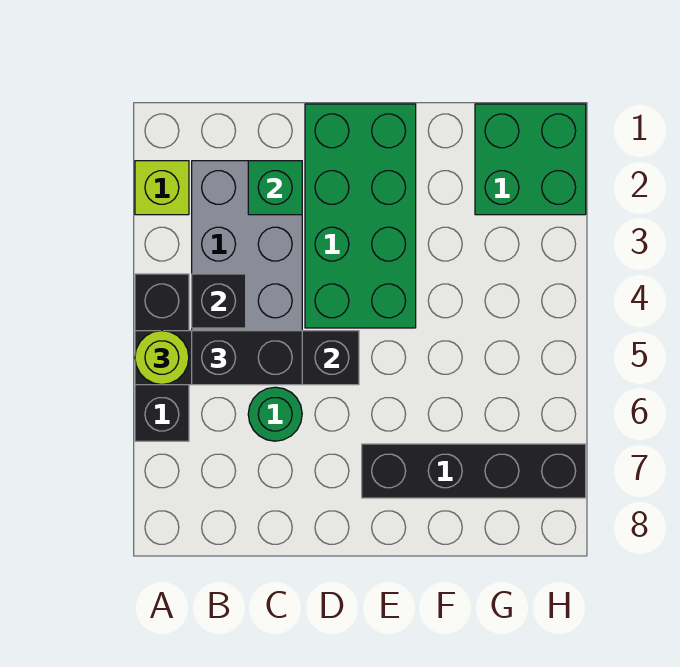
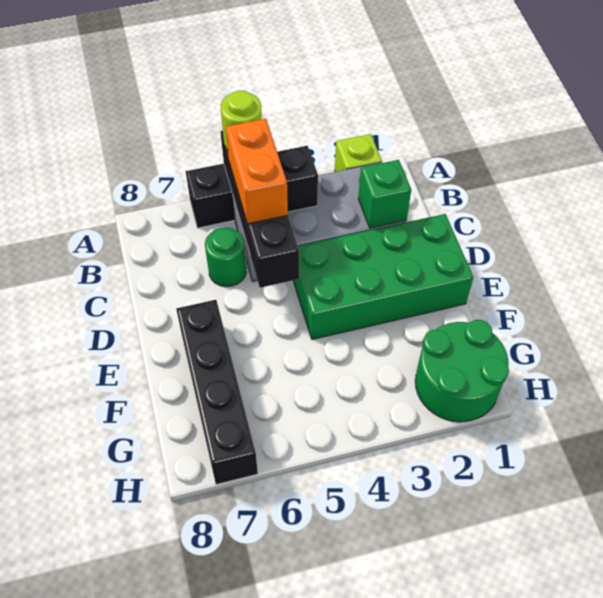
black brick B5:C5 level 3 -> orange brick B5:C5 level 3
green brick G1:H2 level 1 -> green round brick G1:H2 level 1

